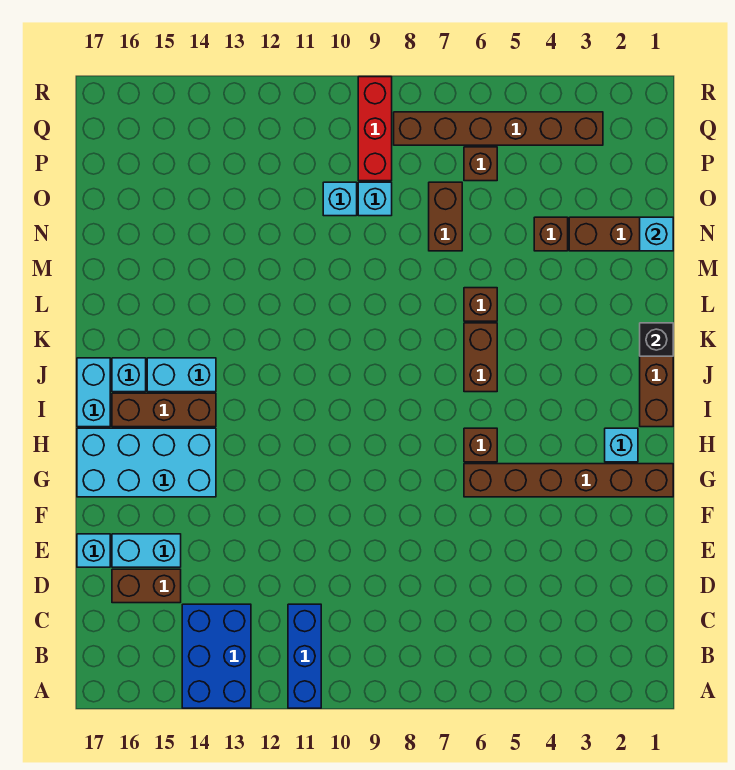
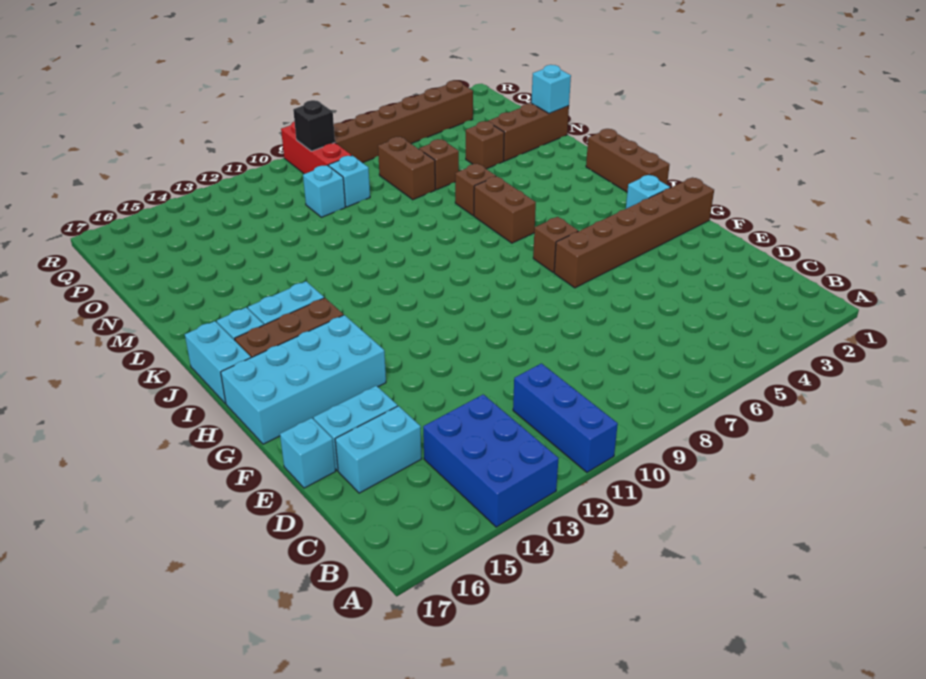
brown brick D15:D16 level 1 -> cyan brick D15:D16 level 1
black brick K1 level 2 -> black brick Q9 level 2
brown brick P6 level 1 -> brown brick N6 level 1

